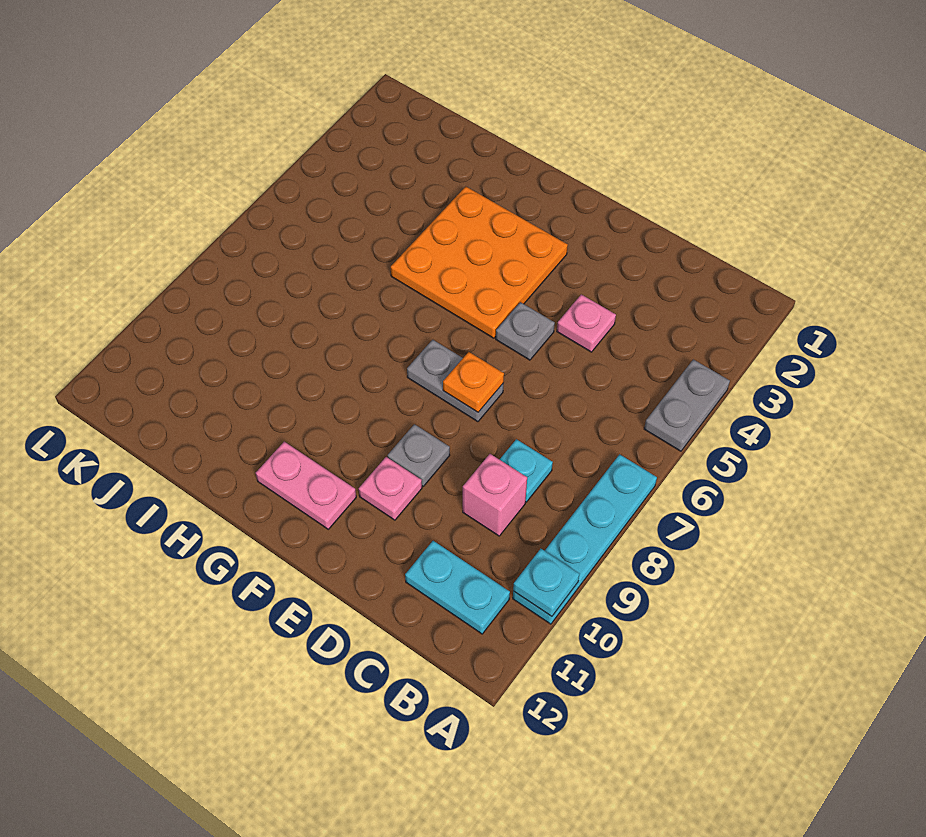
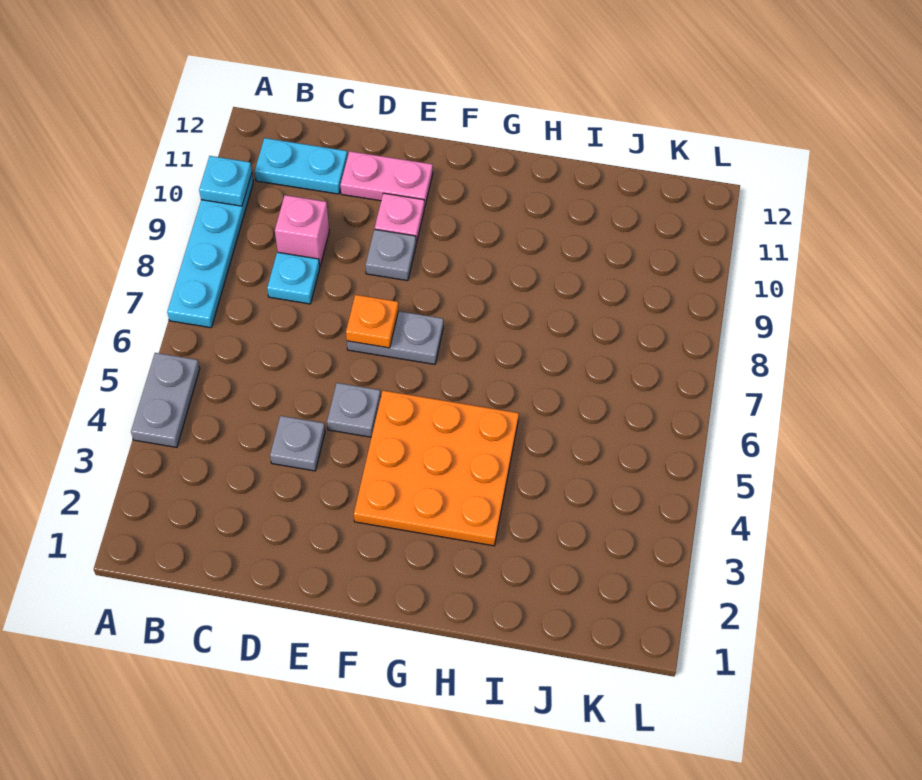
pink plate D4 level 1 -> grey plate D4 level 1
pink plate F11:G11 level 1 -> pink plate D11:E11 level 1

